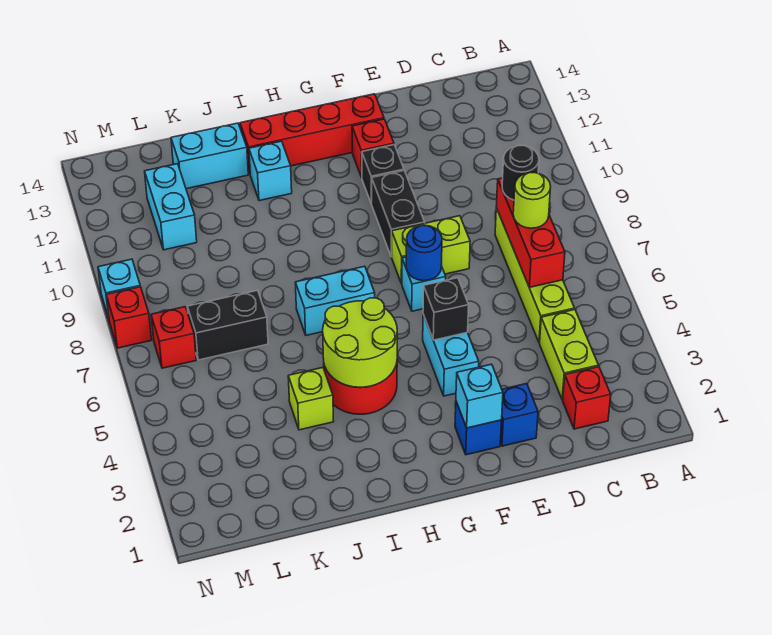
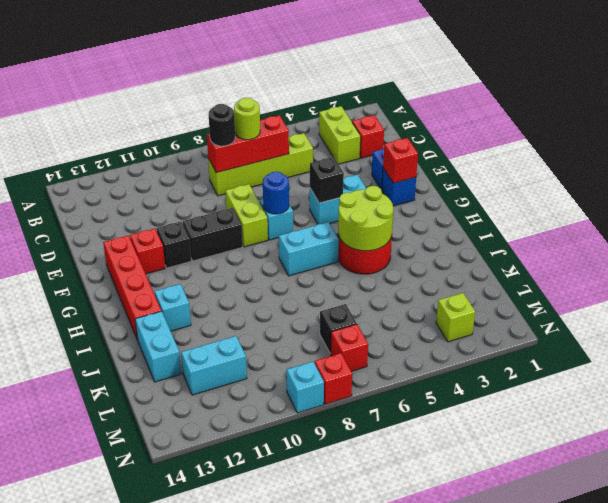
lime brick C3:C4 level 1 -> lime brick B3:C3 level 1
cyan brick F2 level 2 -> red brick F2 level 2
cyan brick H7:I7 level 1 -> cyan brick H6:H7 level 1
lime brick J4 level 1 -> lime brick M3 level 1
black brick K7:L7 level 1 -> black brick L7 level 1

